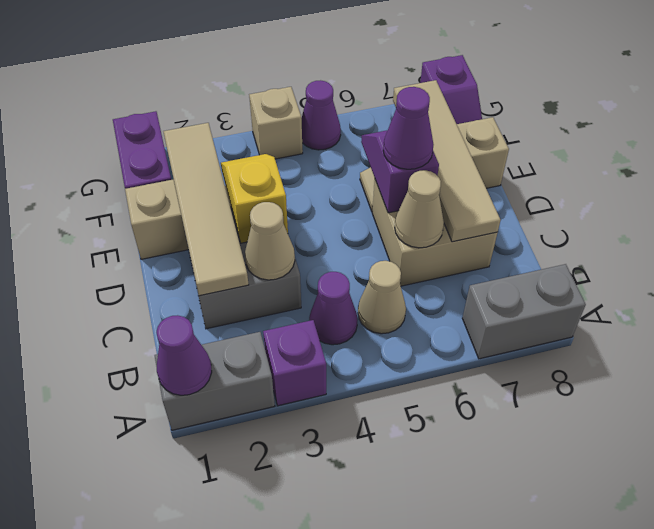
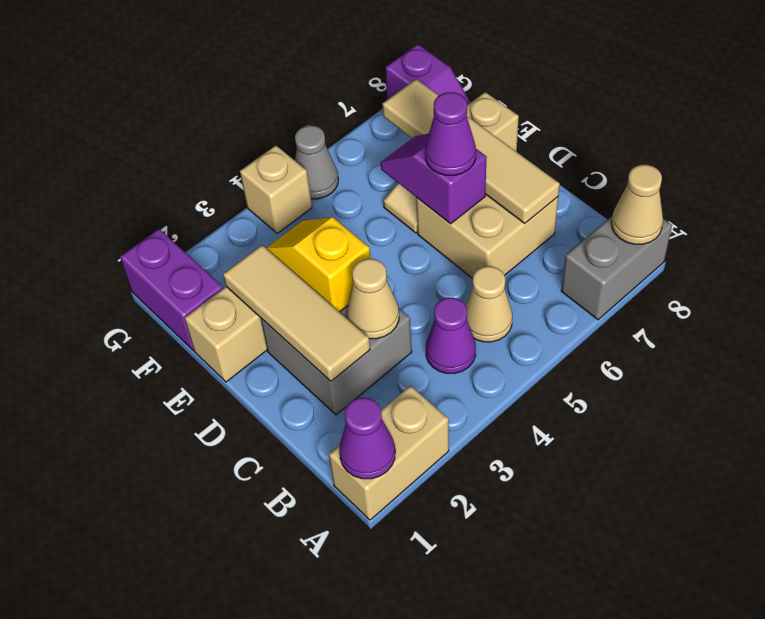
grey brick A1:A2 level 1 -> tan brick A1:A2 level 1
purple brick A3 level 1 -> none
tan tile C2:F2 level 2 -> tan tile C2:E2 level 2
tan cone C6 level 2 -> tan cone A8 level 2
purple cone G5 level 1 -> grey cone G5 level 1

